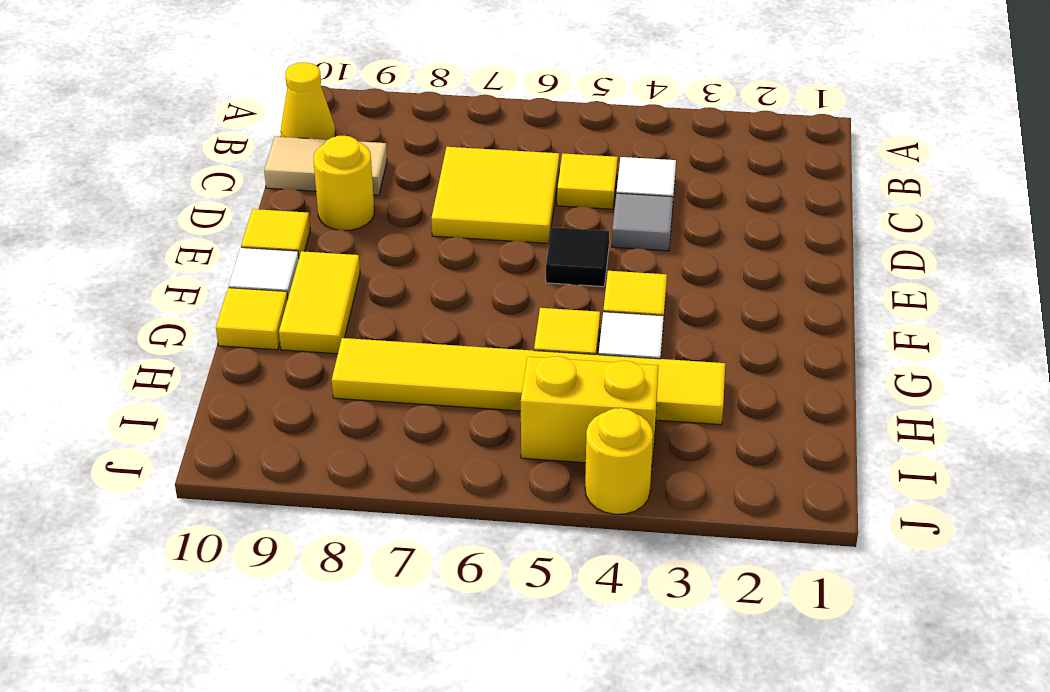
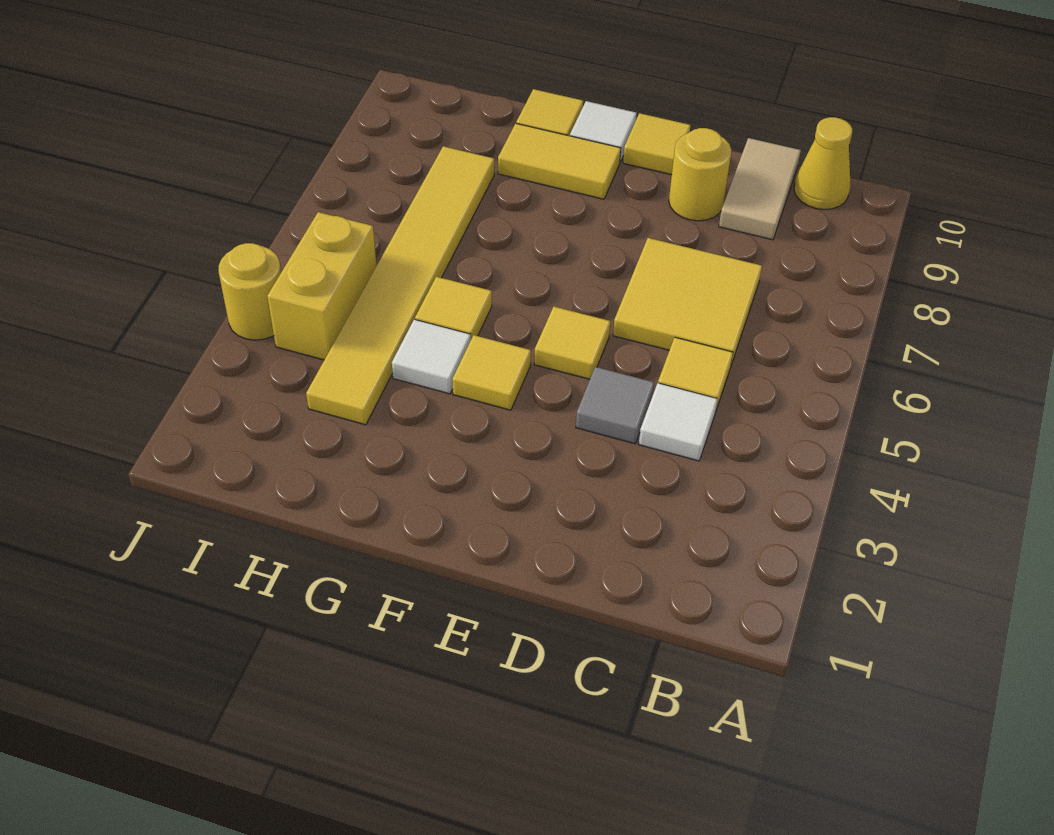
black tile E5 level 1 -> yellow tile E5 level 1

